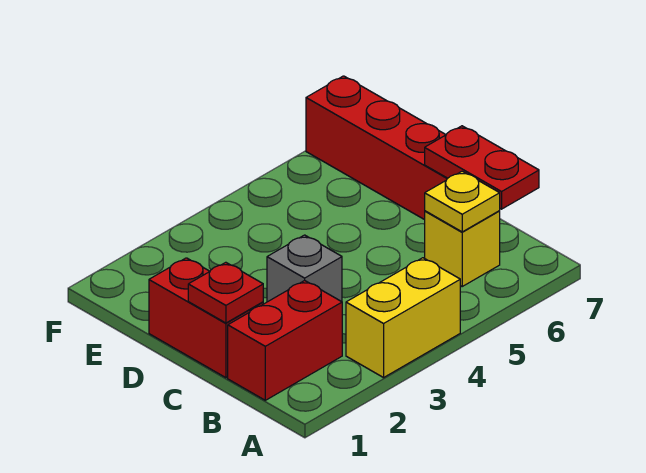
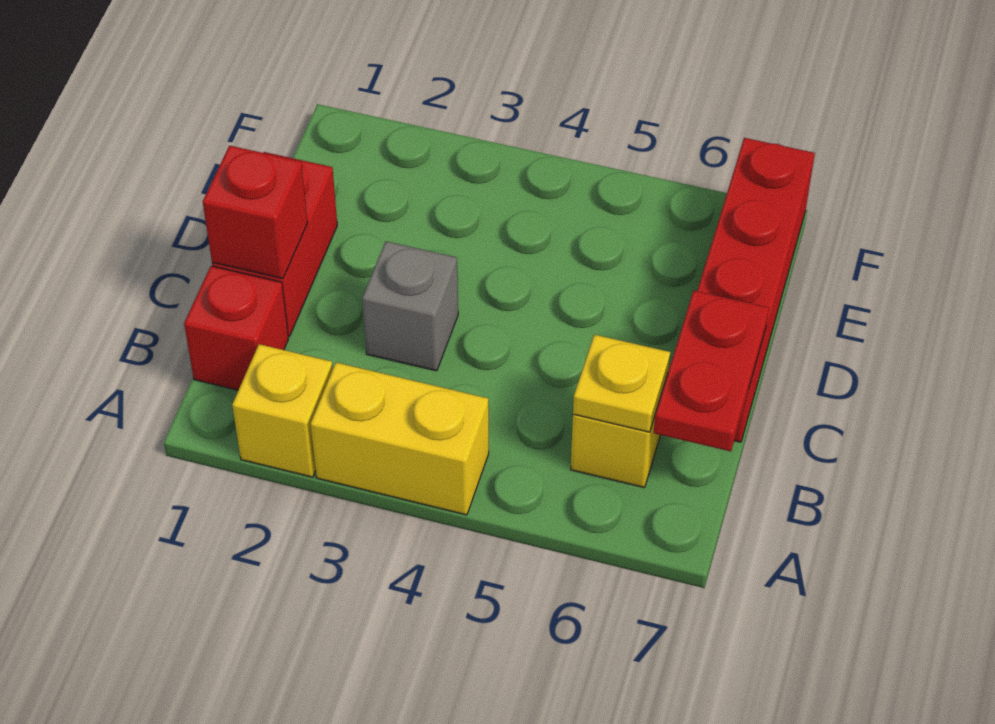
none -> yellow brick A2 level 1
red brick B1:B2 level 1 -> red brick B1 level 1
red plate C1 level 2 -> red brick C1 level 2

